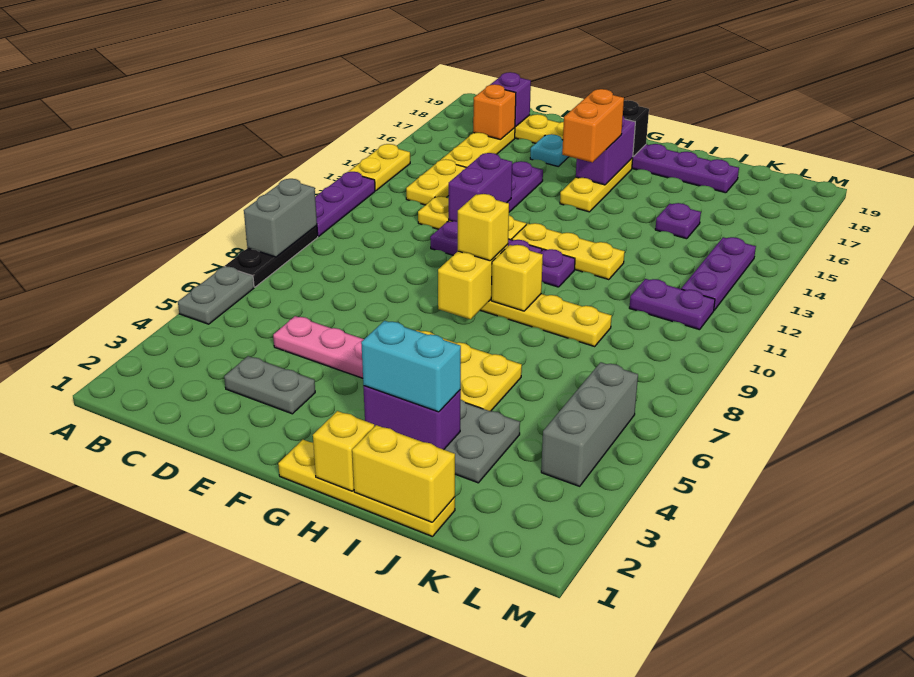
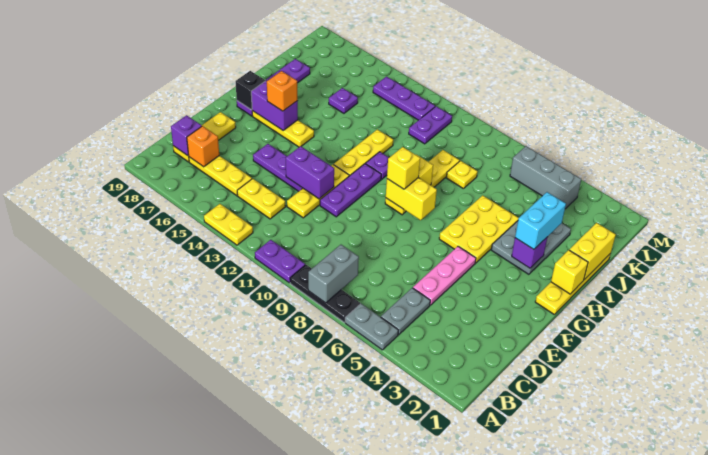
grey brick A8:A9 level 2 -> grey brick A8:B8 level 2
purple plate A10:A12 level 1 -> purple plate A10:A11 level 1
grey plate D3:E3 level 1 -> grey plate B5:C5 level 1
cyan plate E17 level 1 -> none
orange brick G15:G16 level 3 -> orange brick G16 level 3
purple brick H3:I3 level 2 -> purple brick H3 level 2
none -> yellow plate J8 level 1

